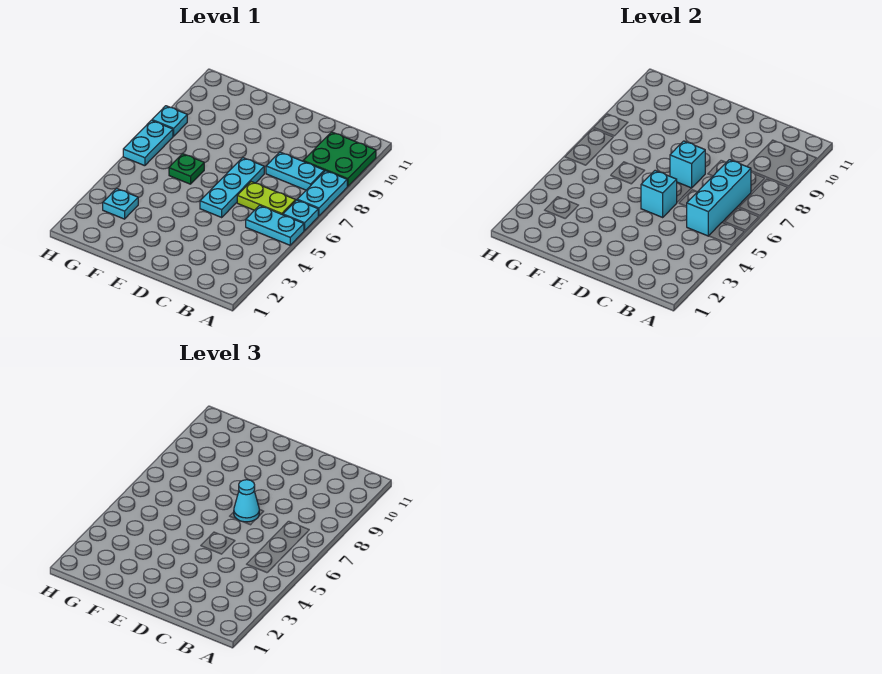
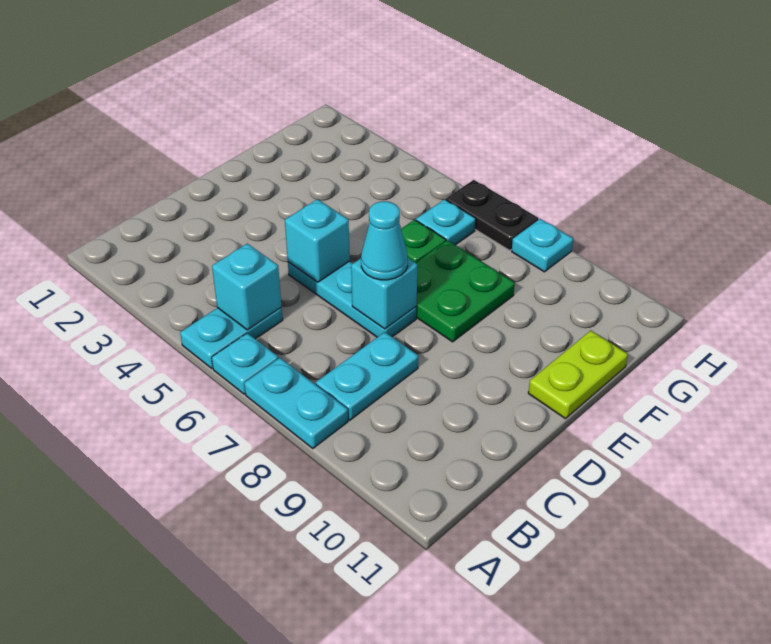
green plate A9:B10 level 1 -> green plate E7:F8 level 1
cyan brick B5:B7 level 2 -> cyan brick B5 level 2
lime plate B6:C6 level 1 -> lime plate E11:F11 level 1
cyan plate G3 level 1 -> cyan plate G6 level 1
cyan plate H6:H7 level 1 -> black plate H6:H7 level 1

